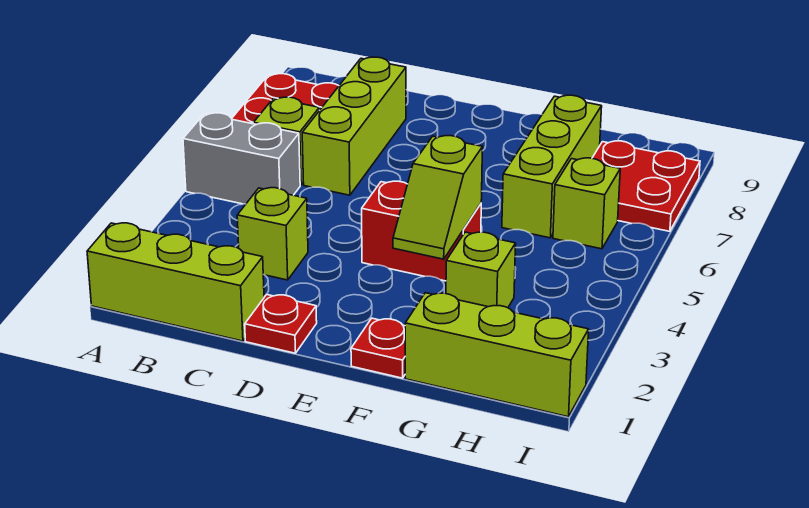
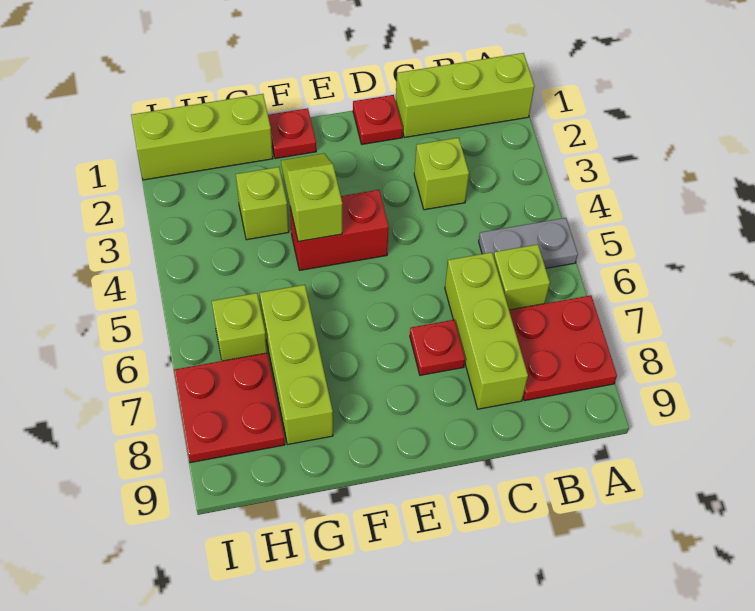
grey brick A5:B5 level 1 -> grey plate A5:B5 level 1
none -> red plate D7 level 1

